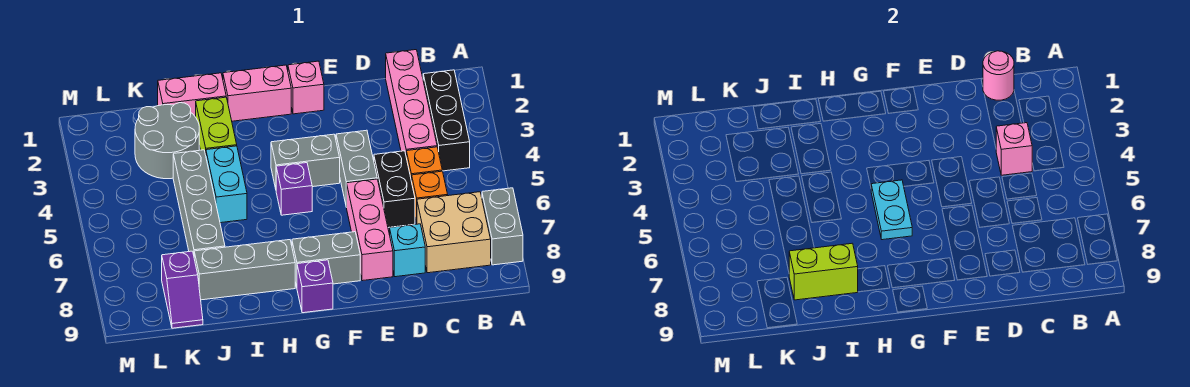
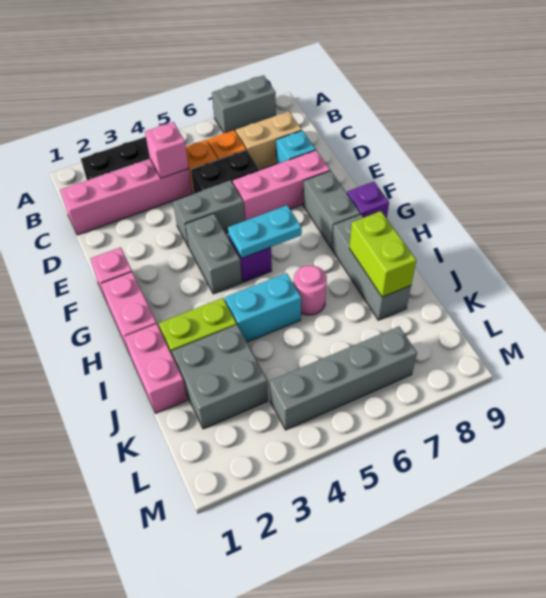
tan brick B7:C8 level 1 -> tan brick C7:C8 level 1
pink round brick C1 level 2 -> pink round brick I6 level 1
grey round brick J2:K3 level 1 -> grey brick J2:K3 level 1
grey brick J4:J7 level 1 -> grey brick L4:L7 level 1
purple slope K8:K9 level 1 top 8 -> none

